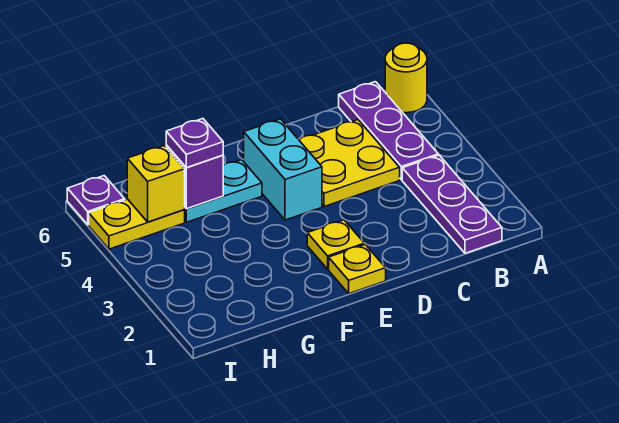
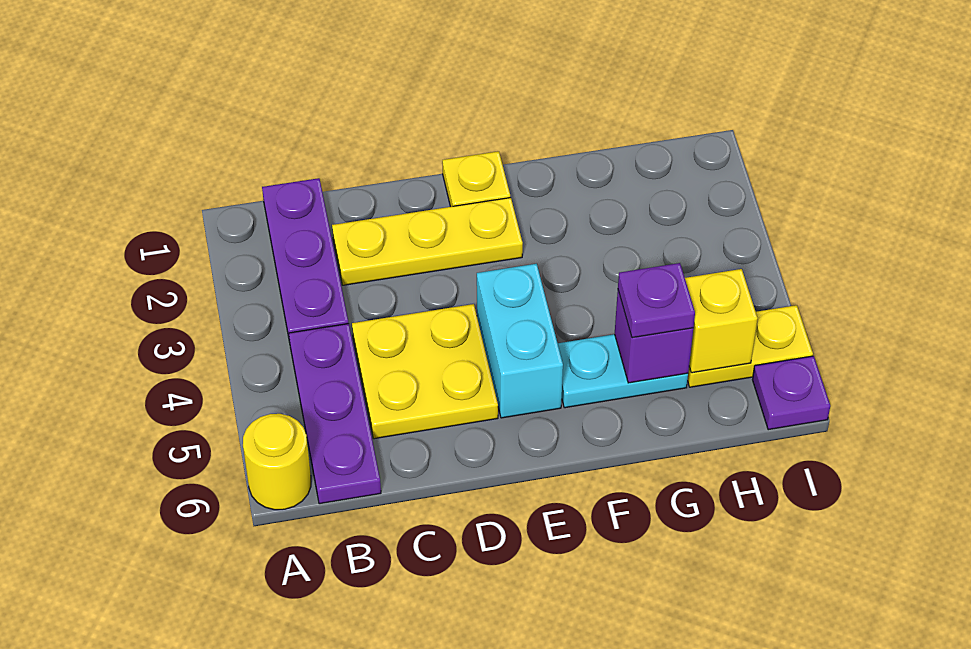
yellow plate E2 level 1 -> yellow plate C2:E2 level 1

